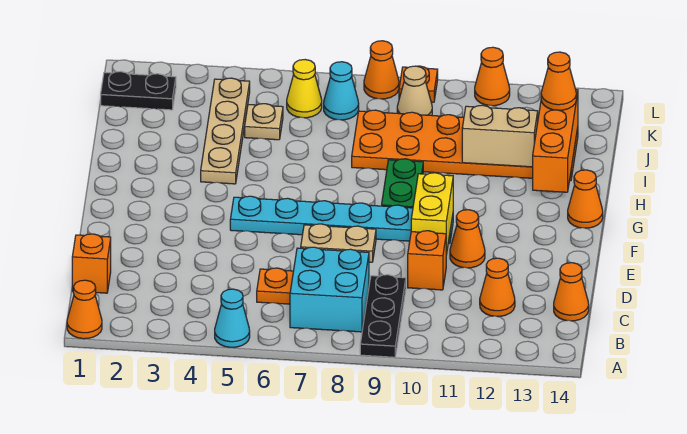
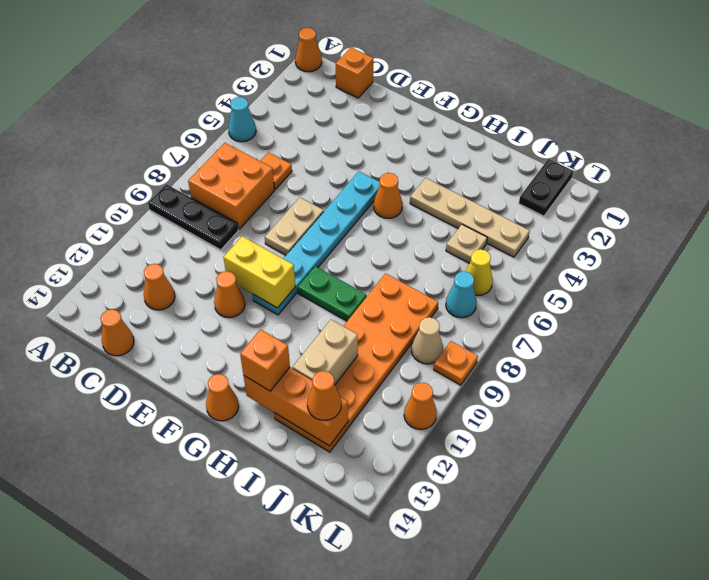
cyan brick B7:C8 level 1 -> orange brick B7:C8 level 1
orange brick D10 level 1 -> orange brick H13 level 3
orange cone L8 level 1 -> orange cone G5 level 1

